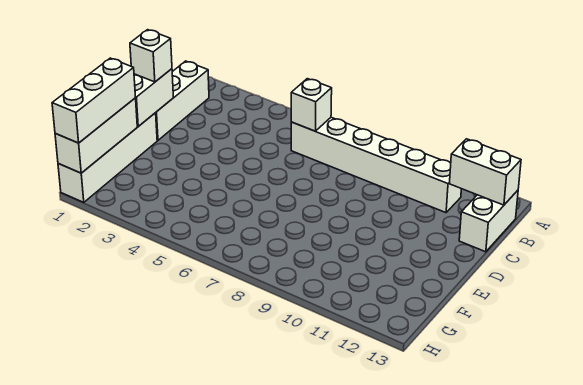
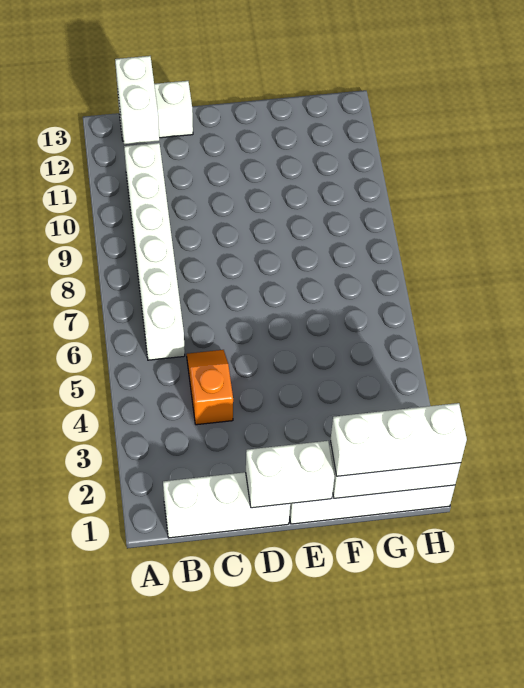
white brick B6 level 2 -> none
none -> orange slope C4:C5 level 1 top 4
white brick D1 level 3 -> none

